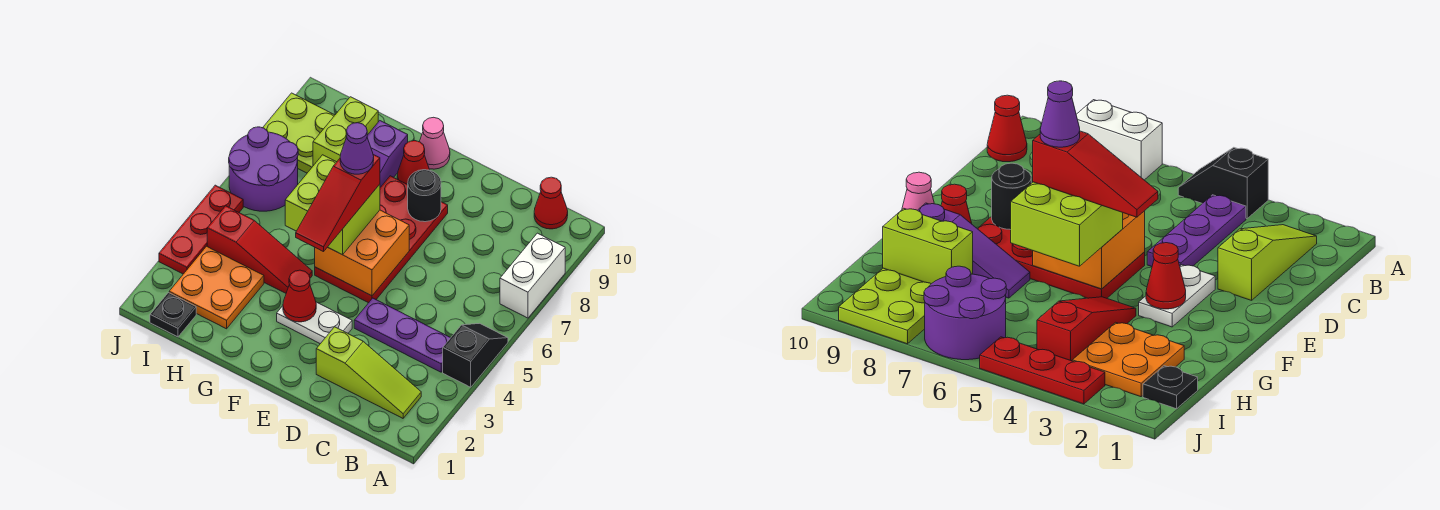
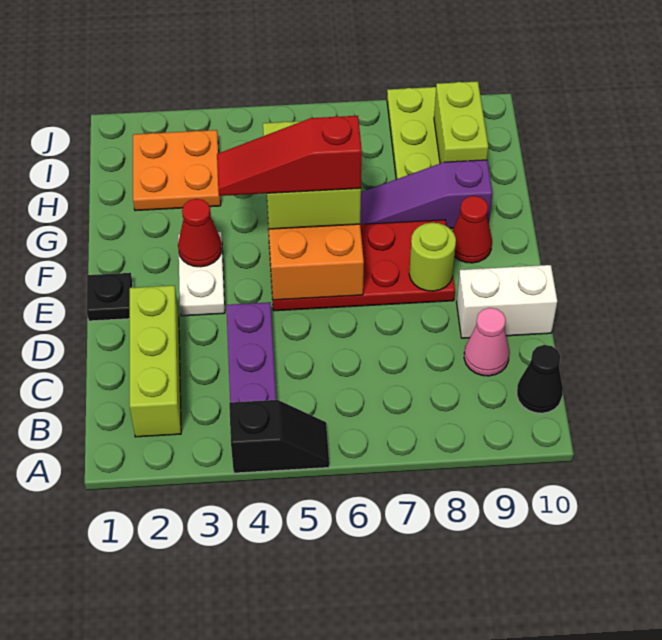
white brick A7:A8 level 1 -> white brick D9:D10 level 1
lime slope B2:D2 level 1 top D -> lime brick B2:D2 level 1
red cone B10 level 1 -> black cone B10 level 1
black round brick E8 level 2 -> lime round brick E8 level 2
purple cone F6 level 5 -> none
pink cone F10 level 1 -> pink cone C9 level 1
red slope G4:I4 level 1 top I -> none
lime brick H8:H9 level 2 -> lime brick H9:I9 level 2
black plate I1 level 1 -> black plate E1 level 1
purple round brick I6:J7 level 1 -> none
red plate J3:J5 level 1 -> none

